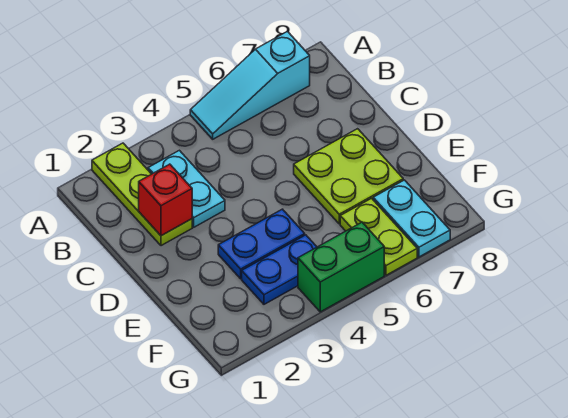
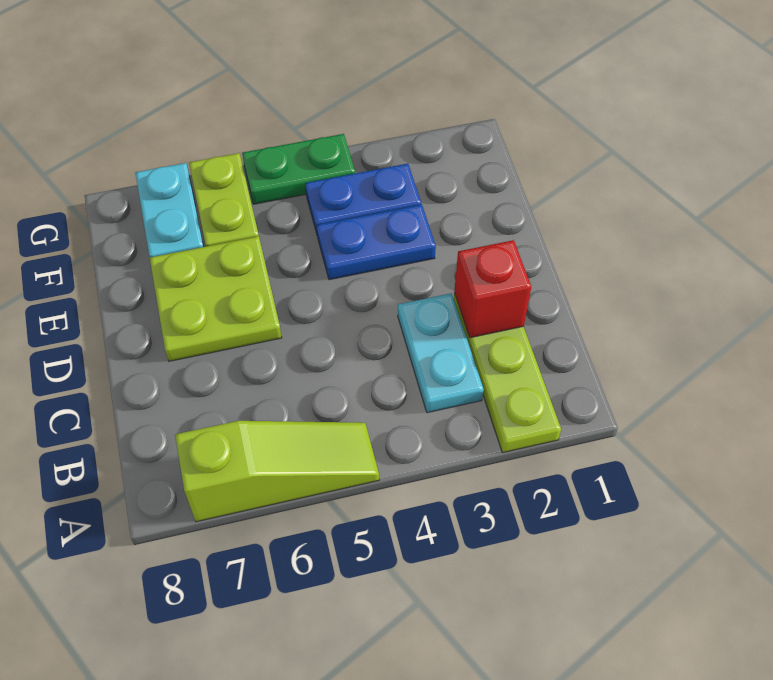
cyan slope A5:A7 level 1 top 7 -> lime slope A5:A7 level 1 top 7
green brick G4:G5 level 1 -> green plate G4:G5 level 1

